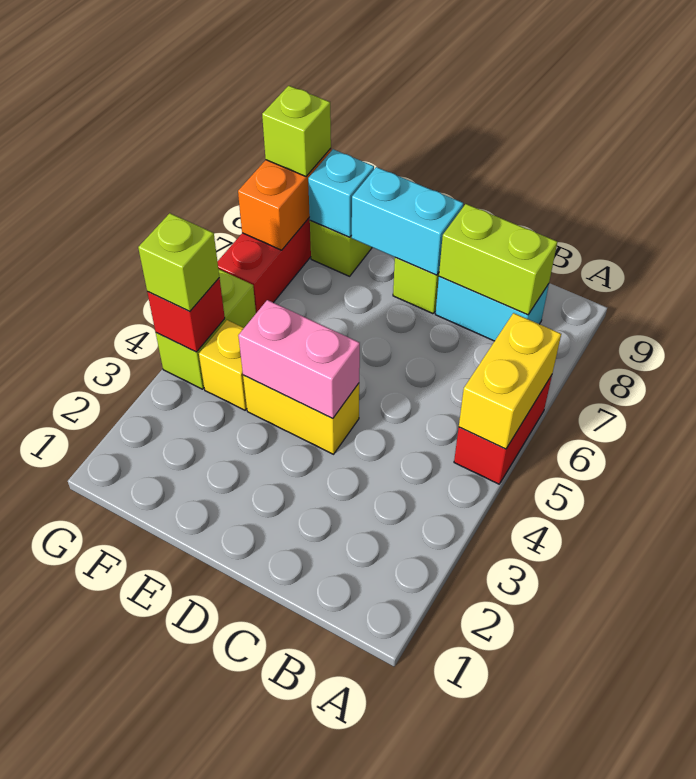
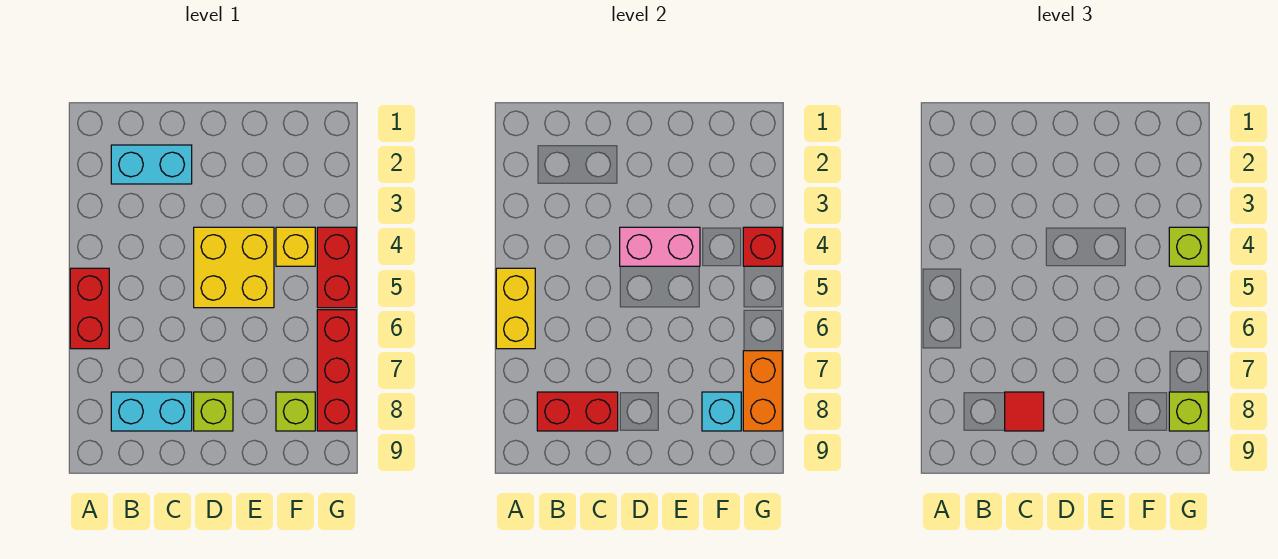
lime brick B8:C8 level 2 -> red brick B8:C8 level 2
none -> red tile C8 level 3
yellow brick D4:E4 level 1 -> yellow brick D4:E5 level 1
cyan brick D8:E8 level 2 -> cyan brick B2:C2 level 1
lime brick G4:G5 level 1 -> red brick G4:G5 level 1

